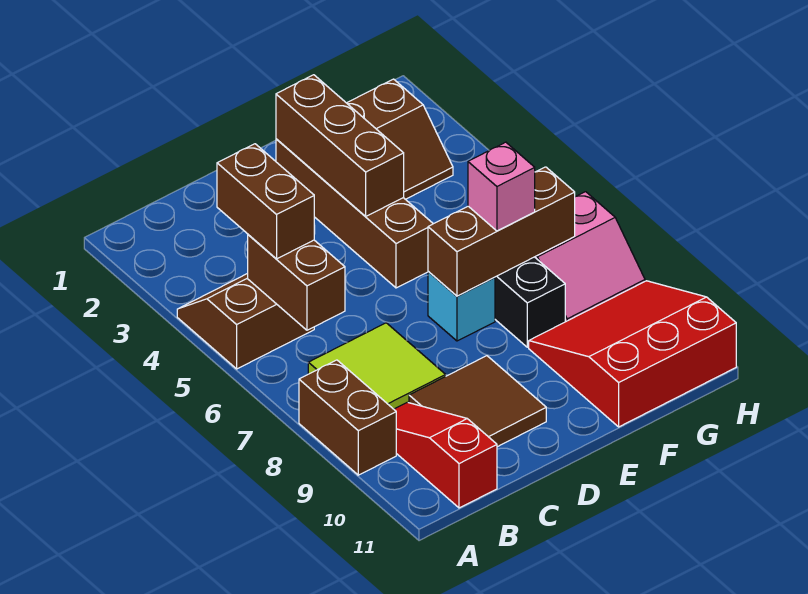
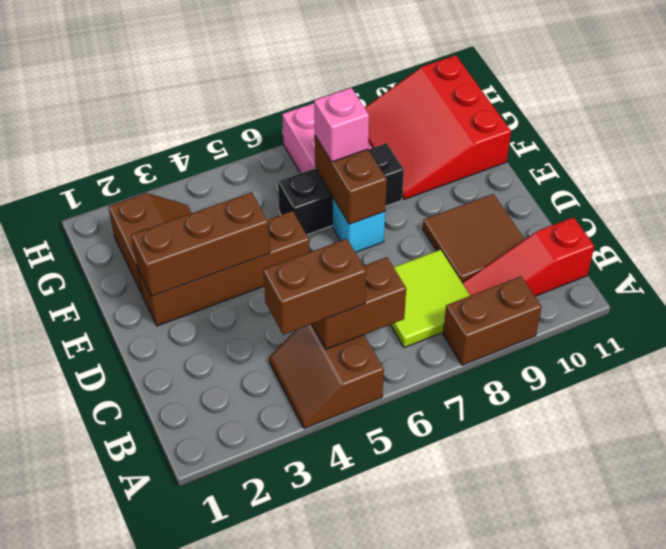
brown brick E7:G7 level 2 -> brown brick E7:F7 level 2

